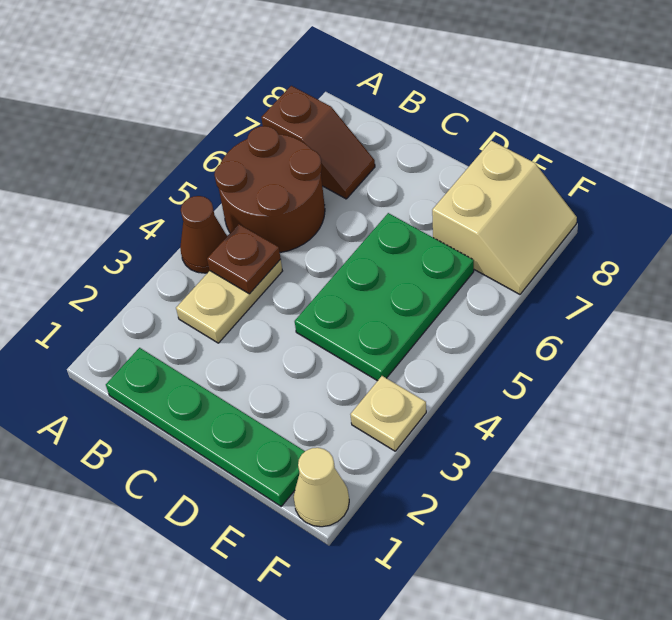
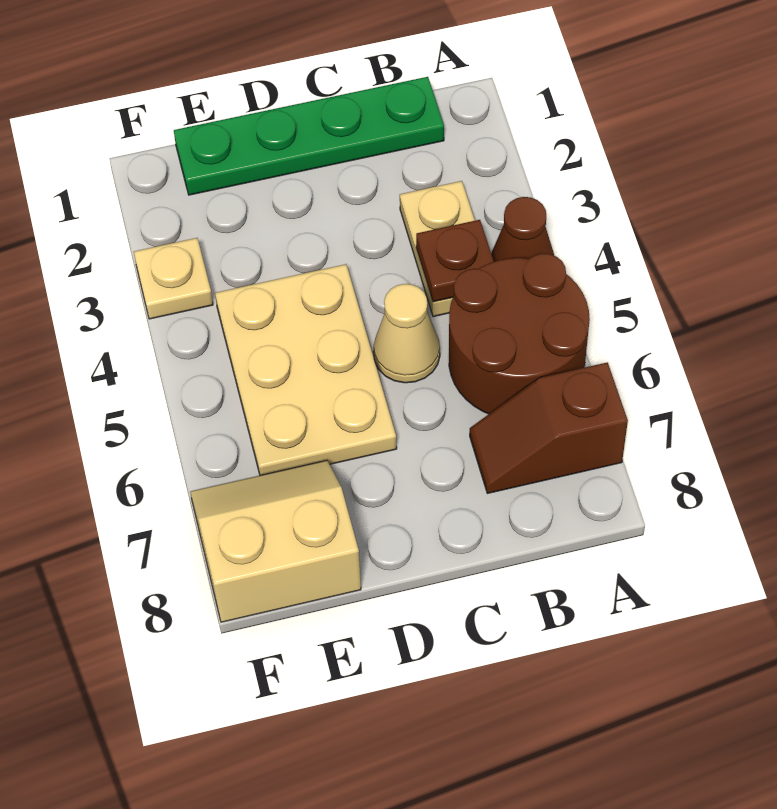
green plate D4:E6 level 1 -> tan plate D4:E6 level 1
tan slope E7:F8 level 1 top E -> tan slope E7:F8 level 1 top 8
tan cone F1 level 1 -> tan cone C5 level 1

